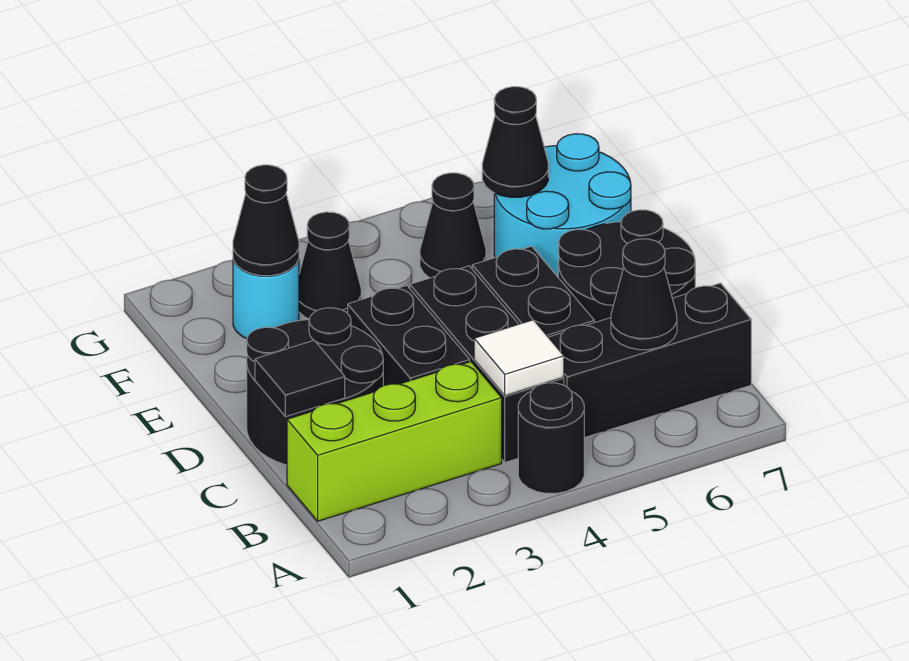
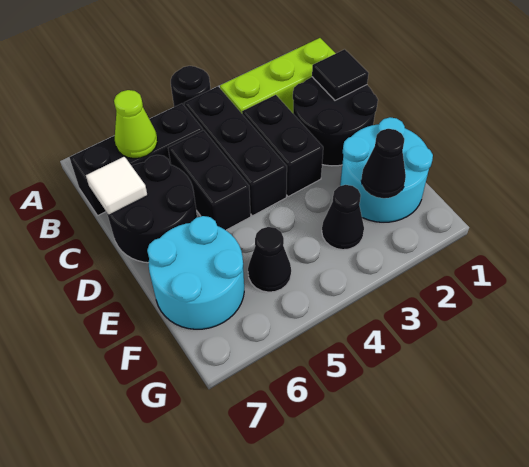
white tile B4 level 2 -> white tile C7 level 2
black cone B6 level 2 -> lime cone B6 level 2
cyan round brick F2 level 1 -> cyan round brick E1:F2 level 1
black cone F6 level 2 -> none

